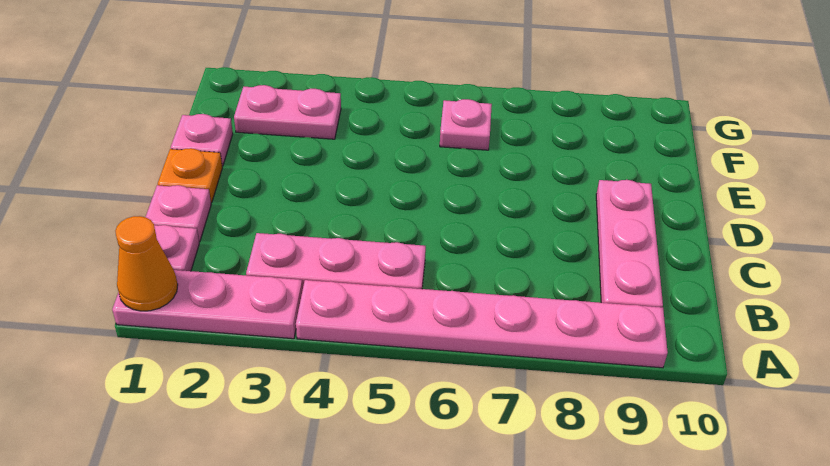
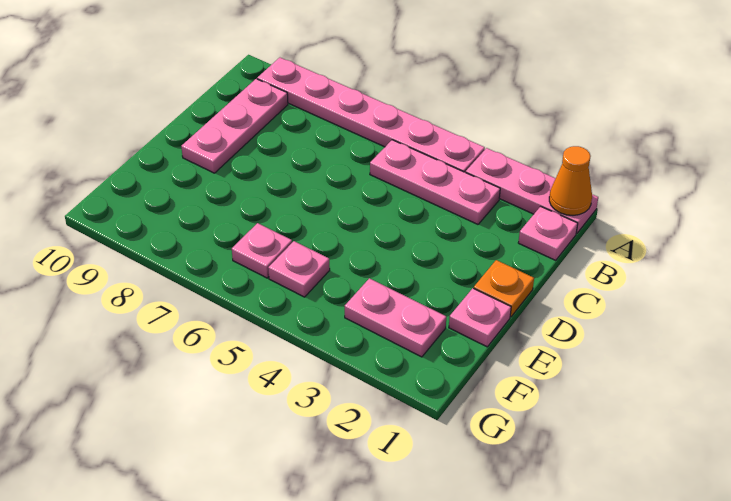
pink plate C1 level 1 -> pink plate F5 level 1

